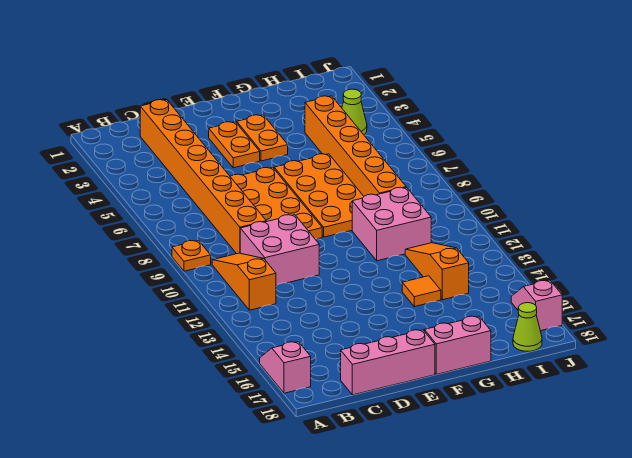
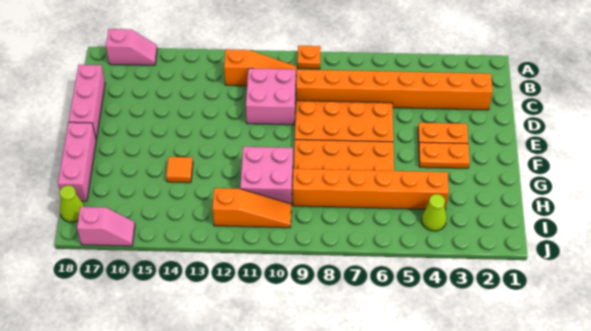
pink brick F18:G18 level 1 -> pink brick F18:H18 level 1
orange slope H12:H14 level 1 top 14 -> orange slope I10:I12 level 1 top 12

